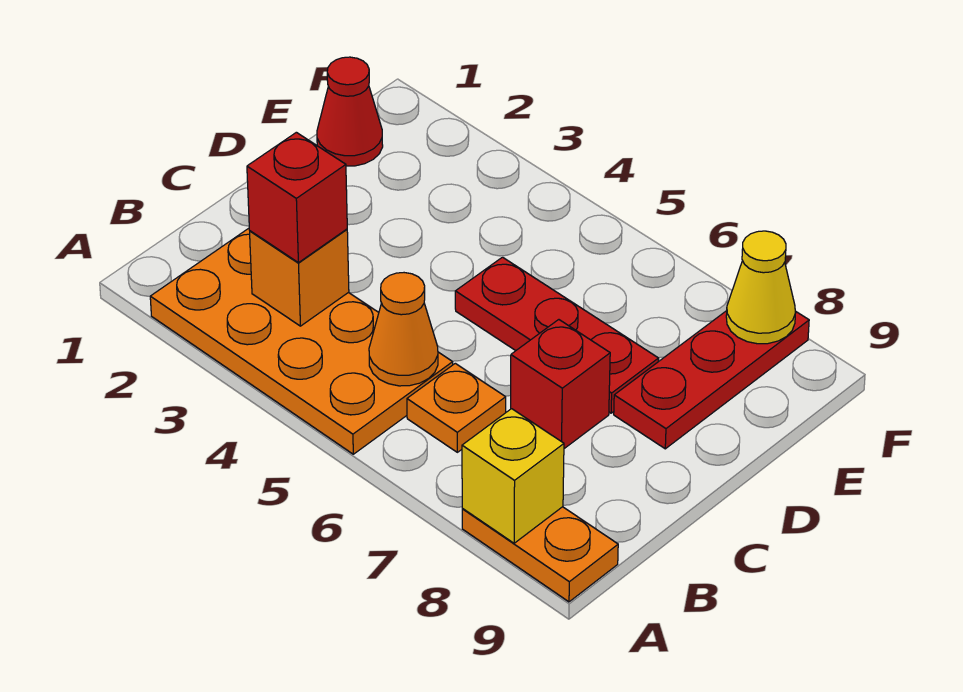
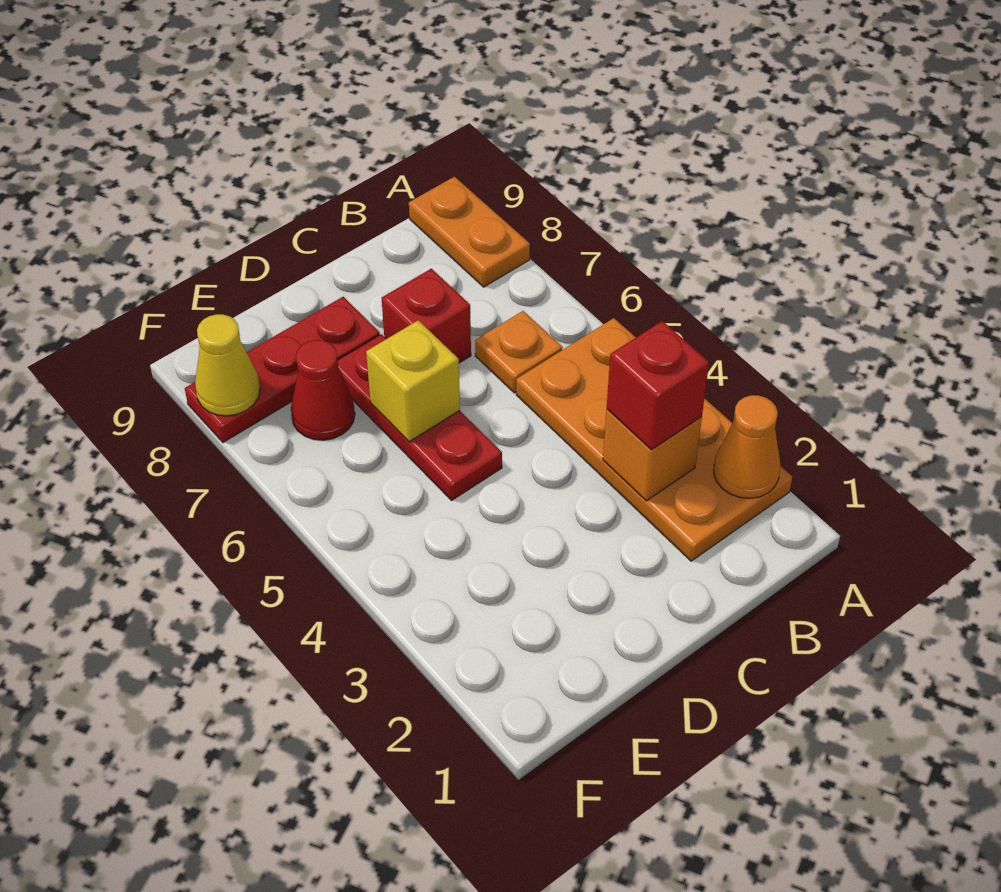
yellow brick A8 level 2 -> yellow brick D6 level 2
orange cone B5 level 2 -> orange cone A2 level 2
red cone E1 level 1 -> red cone E7 level 1

